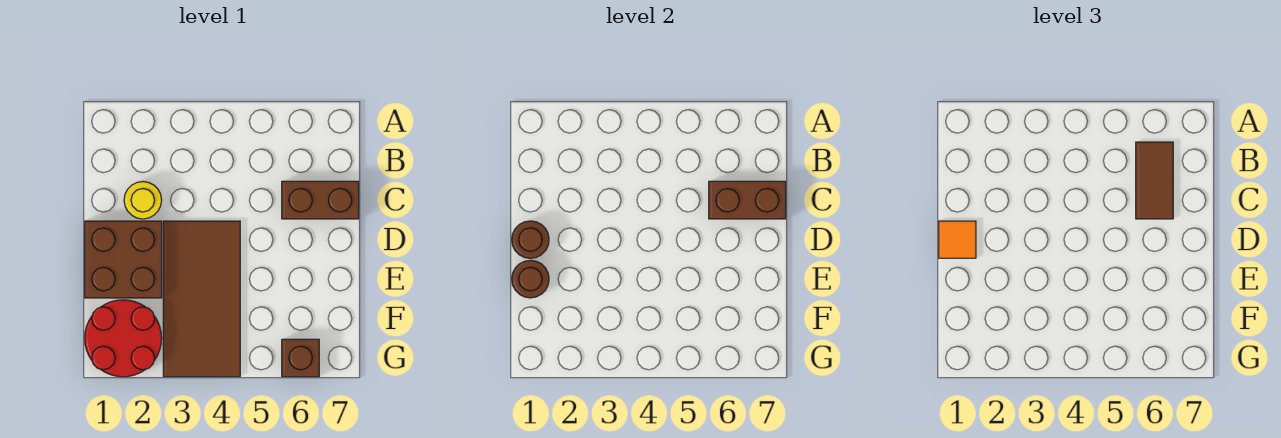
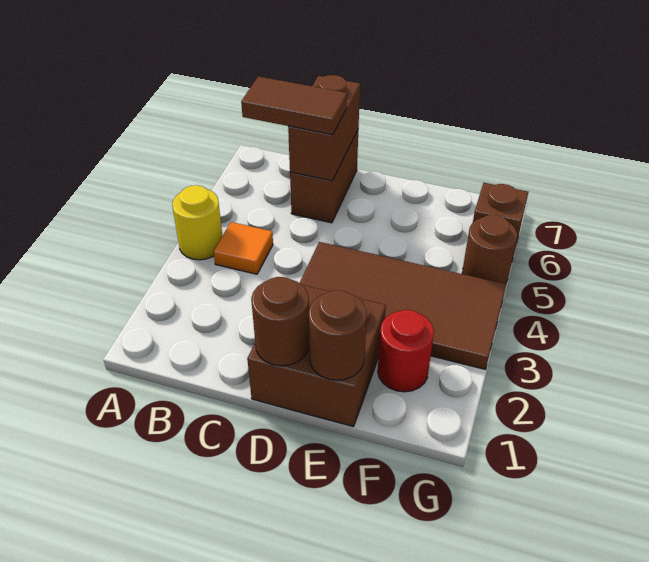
yellow round brick C2 level 1 -> yellow round brick A4 level 1
orange tile D1 level 3 -> orange tile B4 level 1
red round brick F1:G2 level 1 -> red round brick F2 level 1
none -> brown round brick G5 level 1

